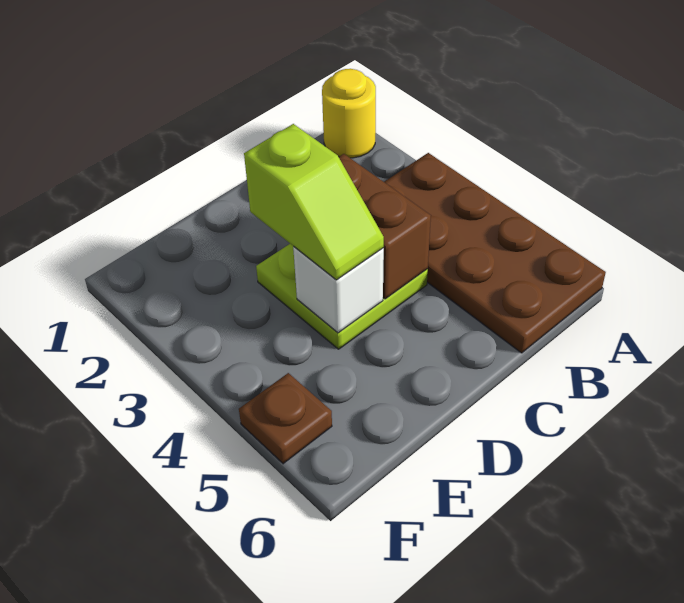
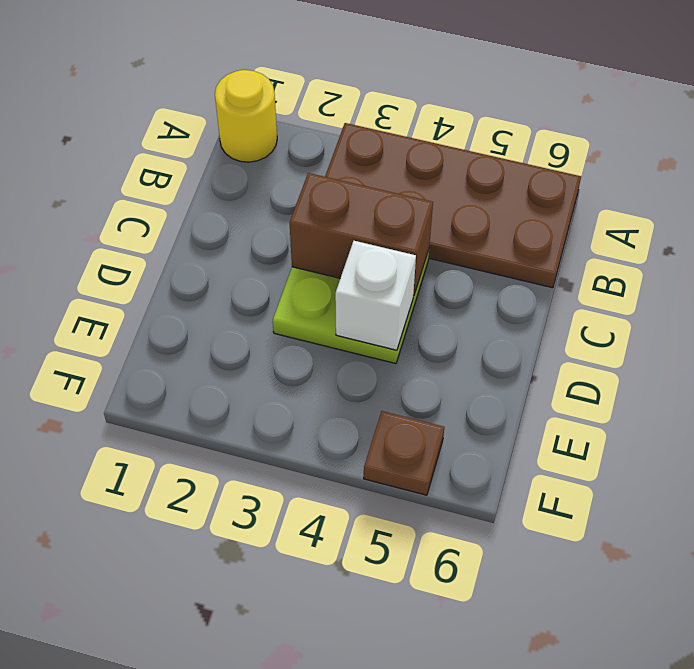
lime slope D3:D4 level 3 top 3 -> none

